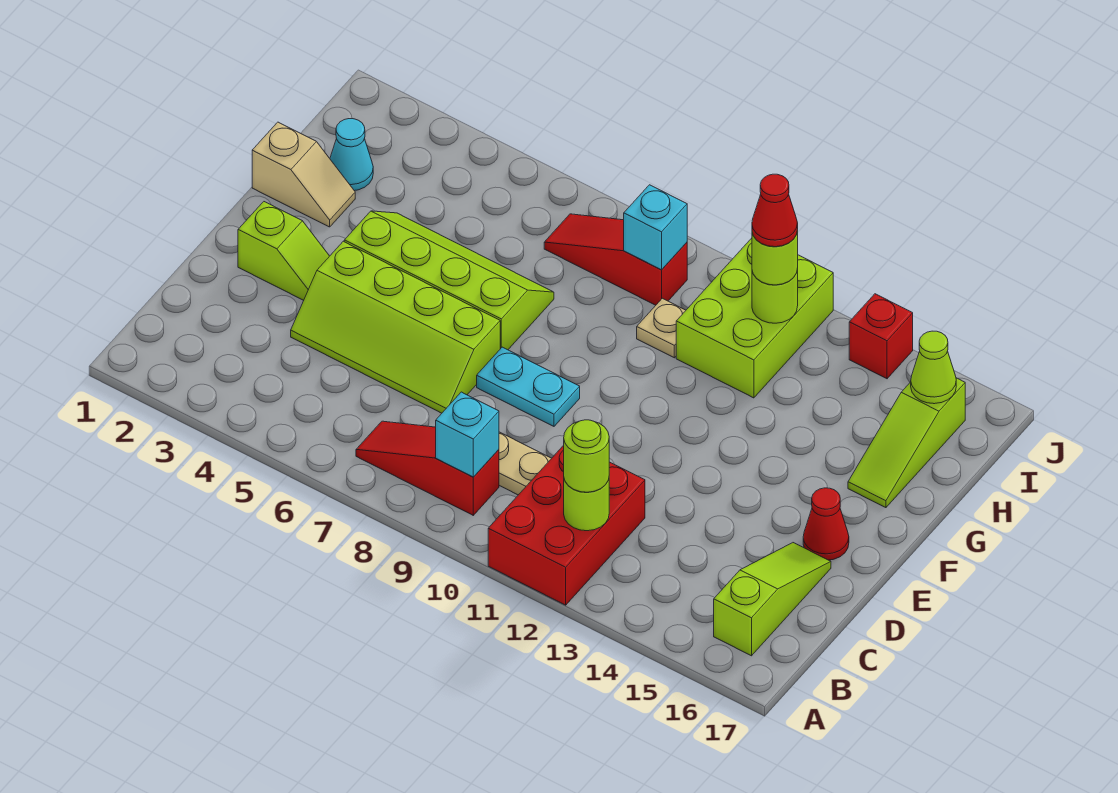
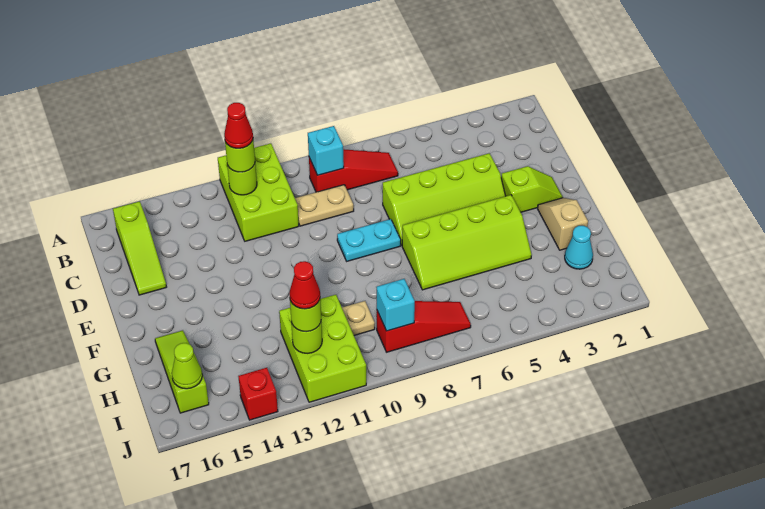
red brick A11:C12 level 1 -> lime brick A11:C12 level 1
lime slope D4:E7 level 1 top E -> lime slope D4:E7 level 1 top D
lime slope E2:E3 level 1 top 2 -> lime slope E2:E3 level 1 top 3
red cone E16 level 1 -> red cone B12 level 4
tan slope G1:G2 level 1 top 1 -> tan slope F2:G2 level 1 top G

